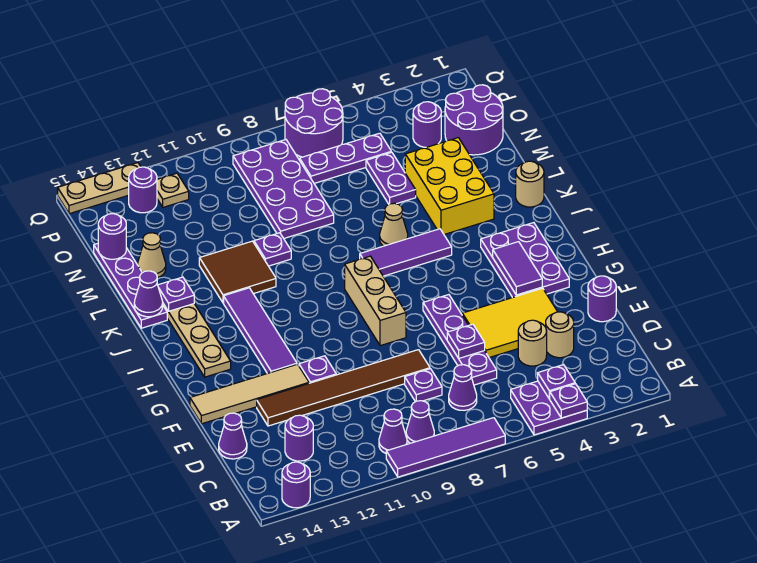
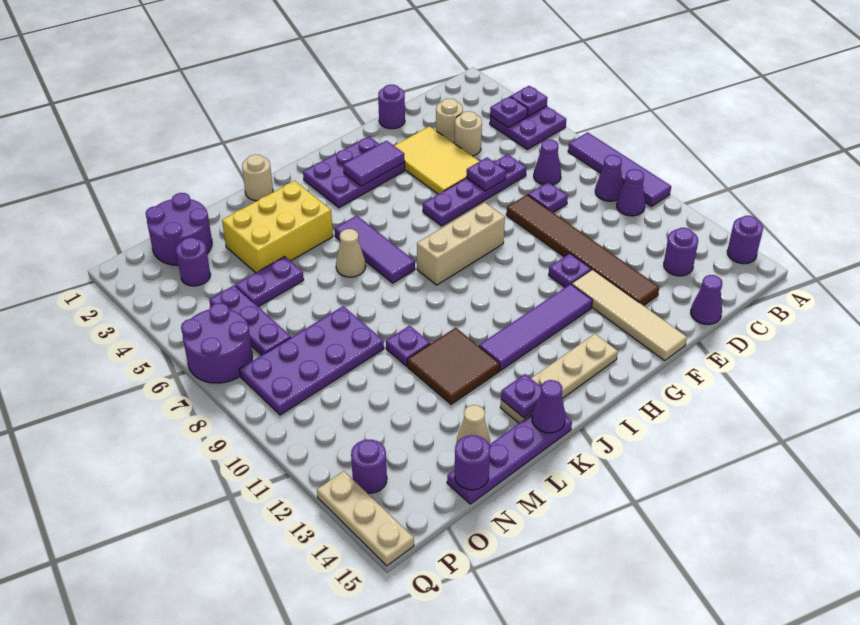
tan plate P12 level 1 -> none

